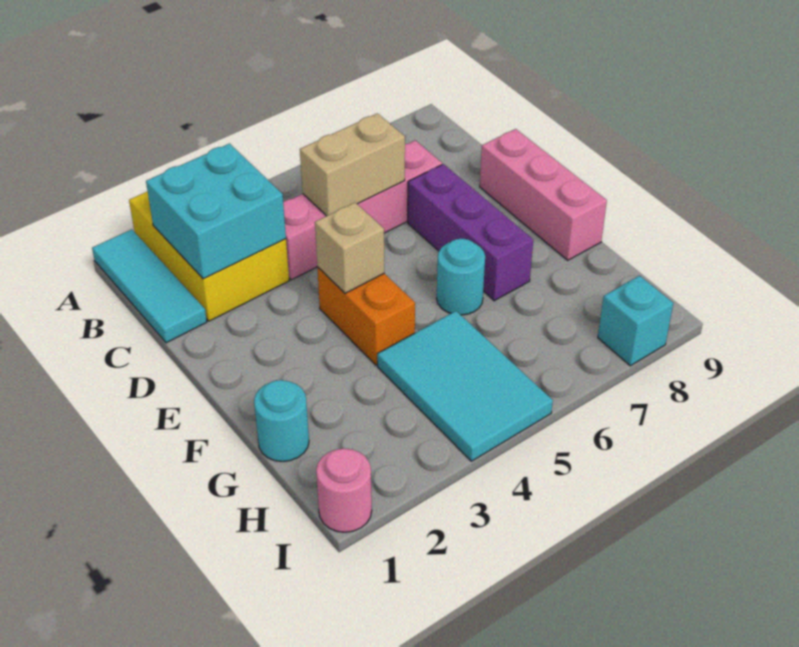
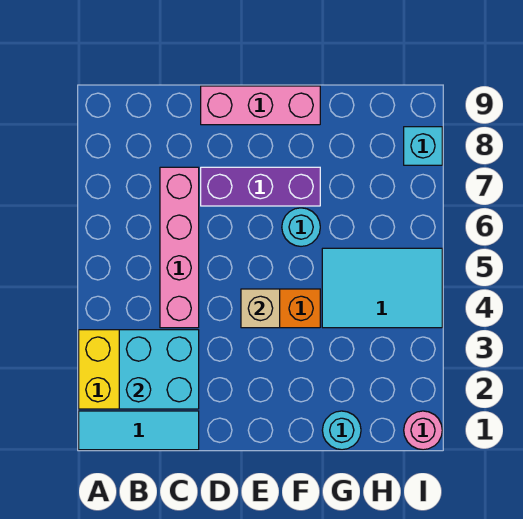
tan brick C5:C6 level 2 -> none

